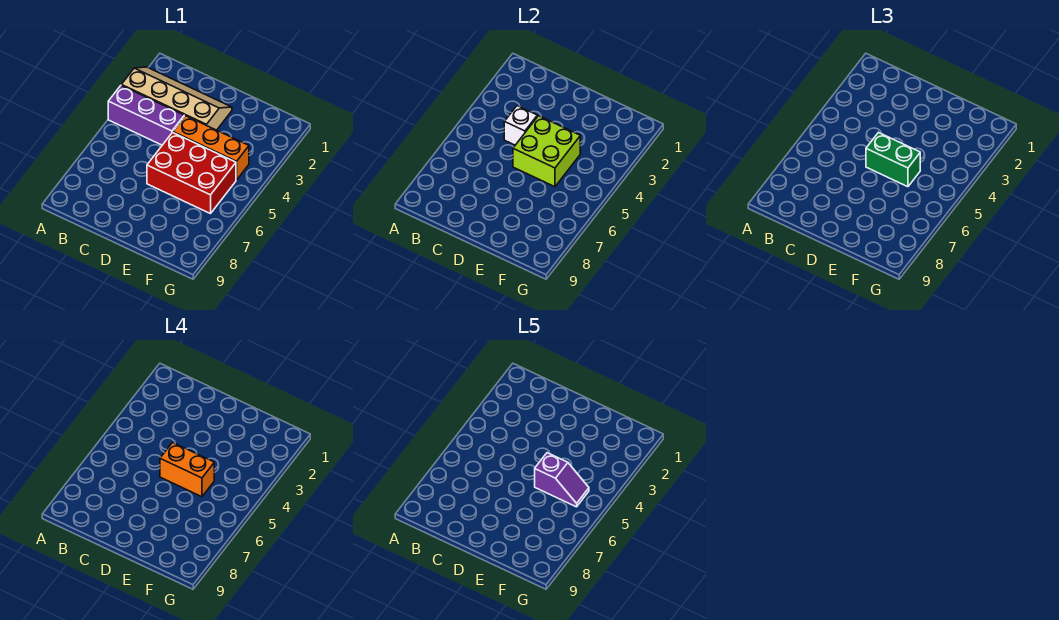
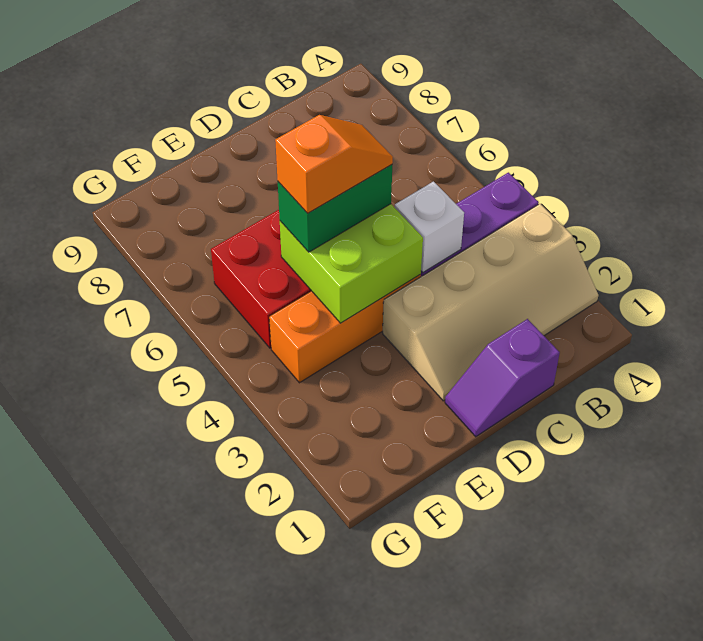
orange brick D5:E5 level 4 -> orange slope D5:E5 level 4 top E
purple slope E5:F5 level 5 top E -> purple slope C1:D1 level 1 top C

